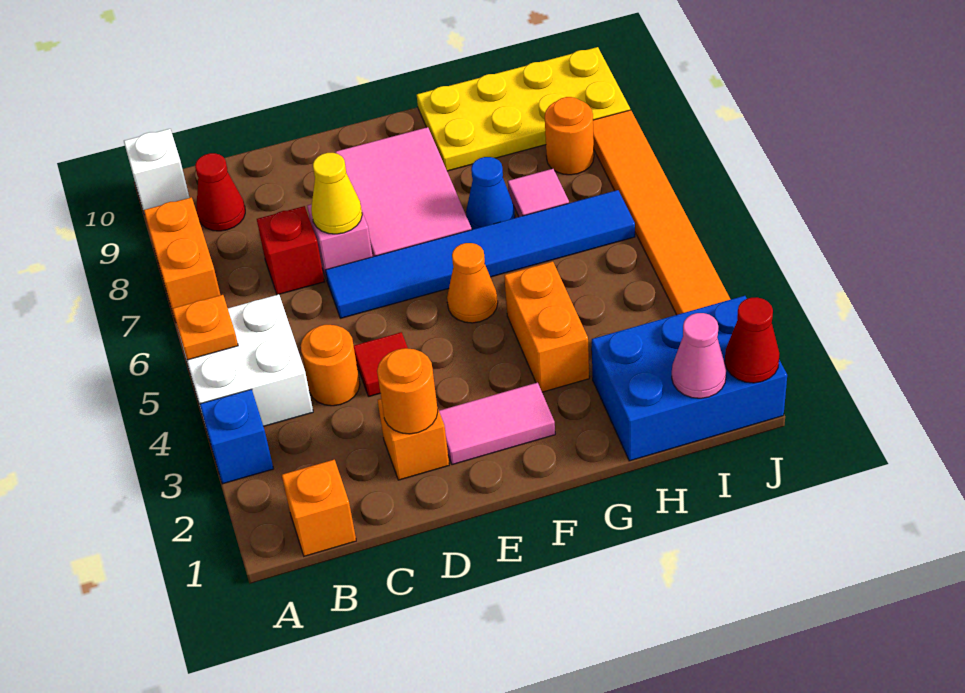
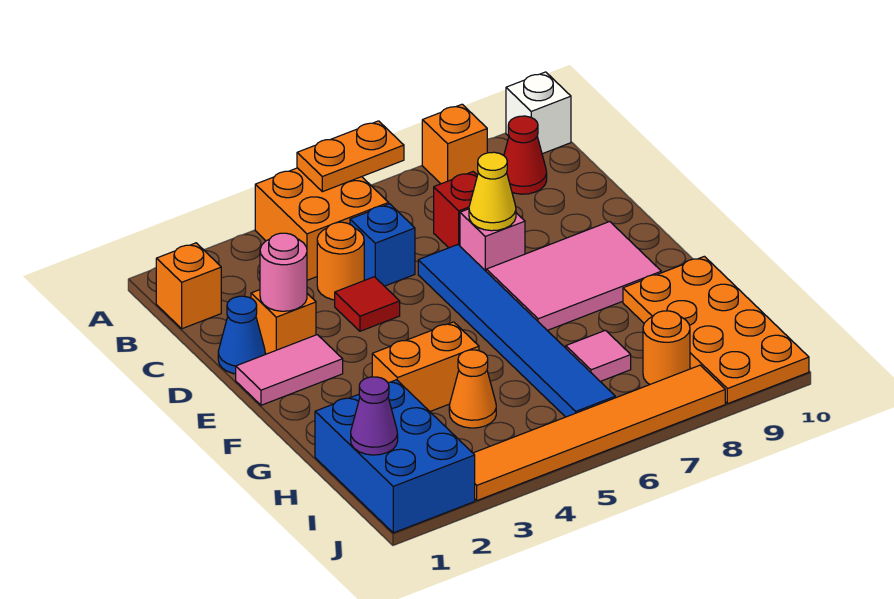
blue brick A3 level 1 -> blue brick C5 level 1
white brick A4:B5 level 1 -> orange brick A4:B5 level 1
orange plate A5 level 2 -> orange plate A5:A6 level 2
orange brick A7:A8 level 1 -> orange brick A8 level 1
orange round brick D2 level 2 -> pink round brick D2 level 2
pink tile E2:F2 level 1 -> pink tile E1:E2 level 1
orange cone F5 level 1 -> orange cone H4 level 1
blue cone G7 level 1 -> blue cone D1 level 1
yellow plate G9:J10 level 1 -> orange plate G9:J10 level 1
pink cone I1 level 2 -> purple cone I1 level 2
red cone J1 level 2 -> none

